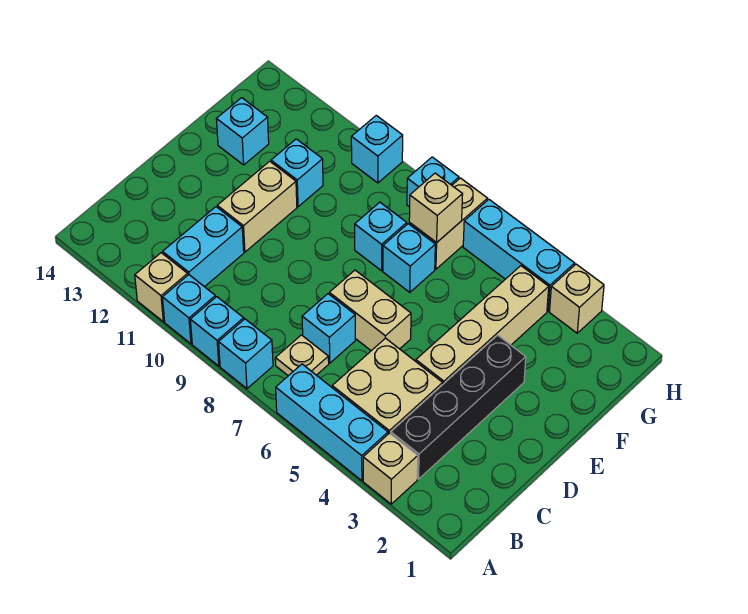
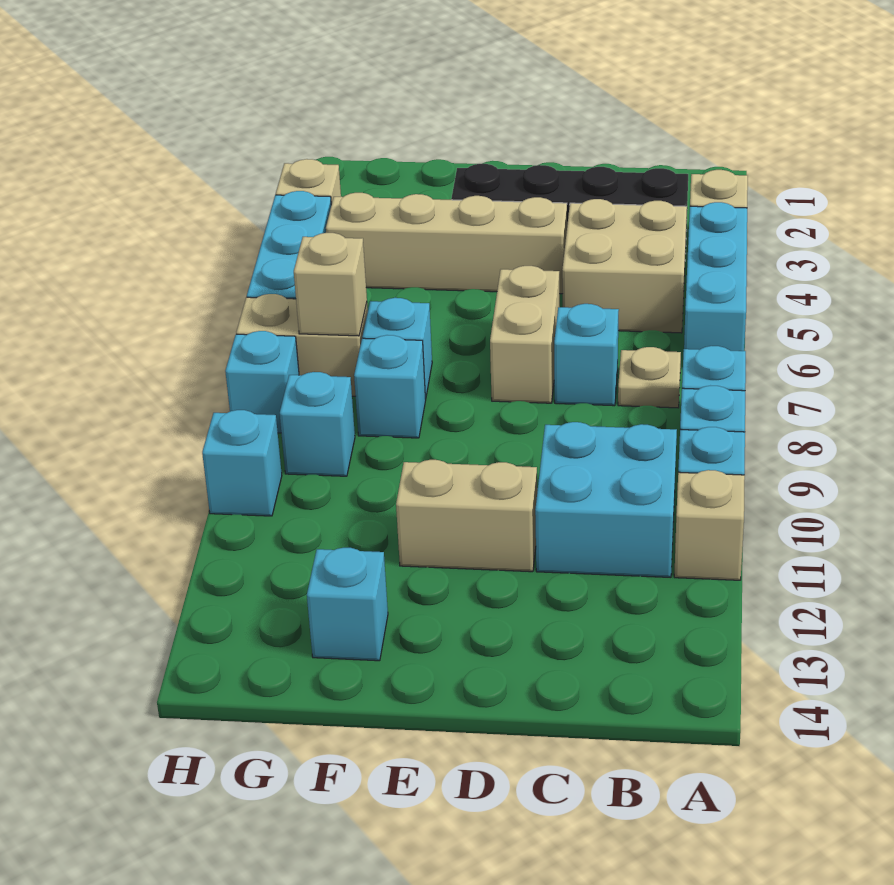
cyan brick B11:C11 level 1 -> cyan brick B10:C11 level 1
cyan brick F11 level 1 -> cyan brick G9 level 1

